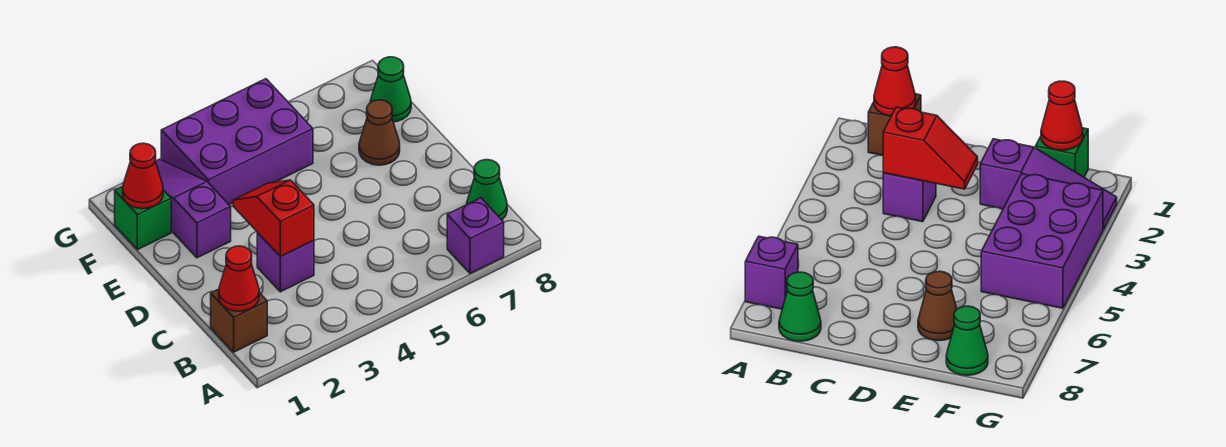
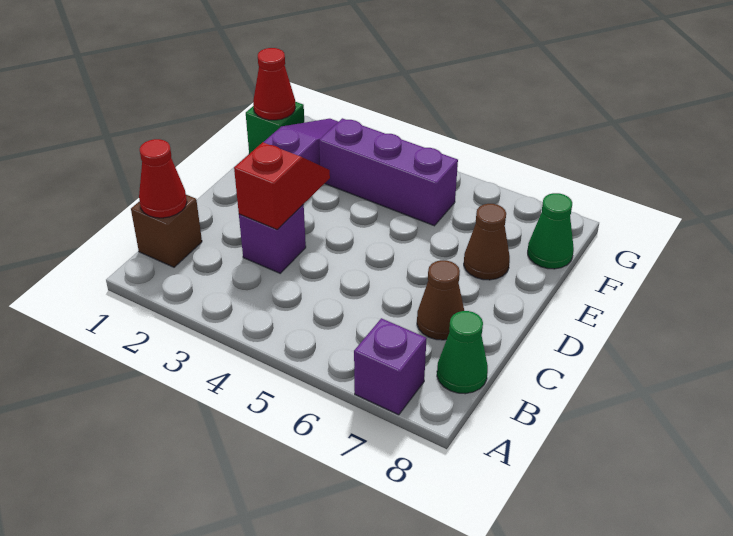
none -> brown cone C7 level 1
purple brick F3:G5 level 1 -> purple brick F3:F5 level 1

